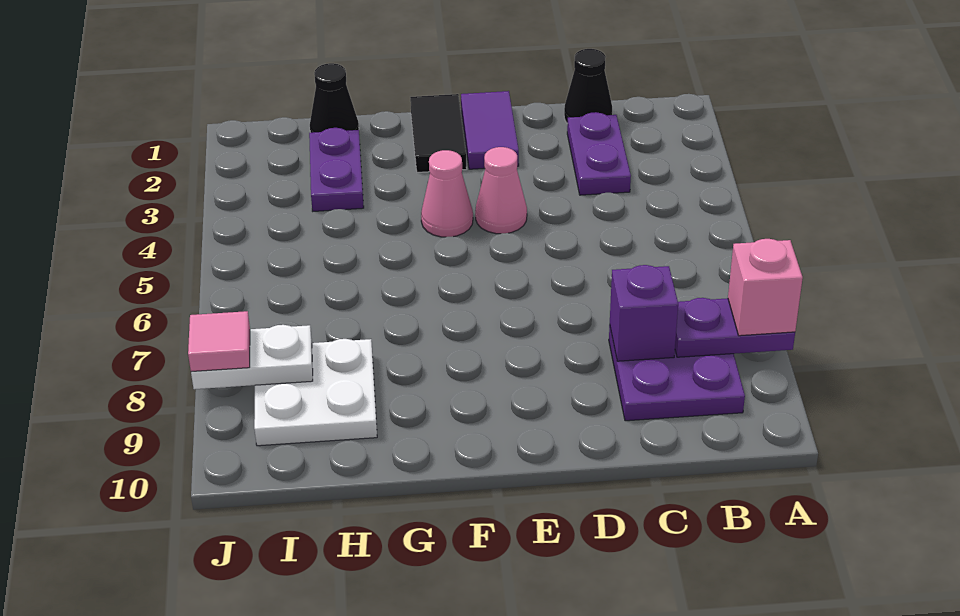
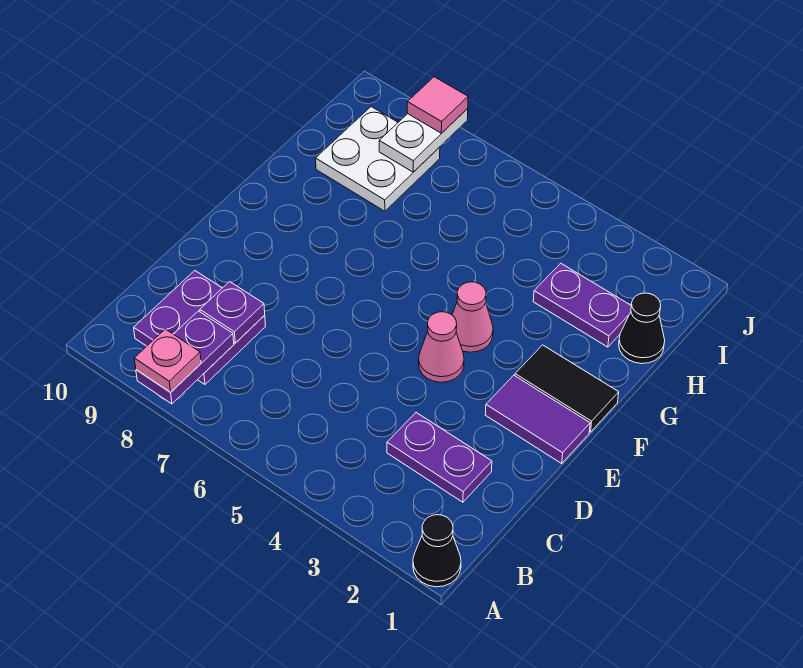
pink brick A8 level 3 -> pink plate A8 level 3
black cone C1 level 1 -> black cone A1 level 1
purple brick C8 level 2 -> purple plate C8 level 2

